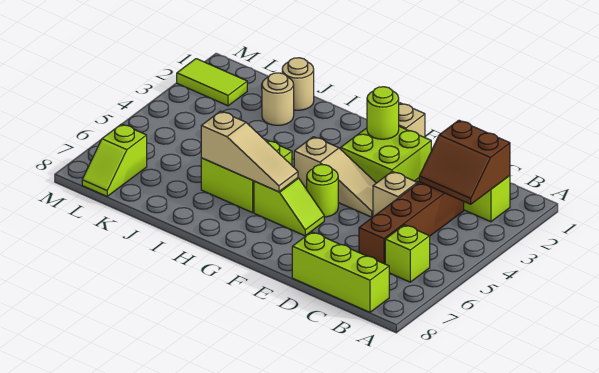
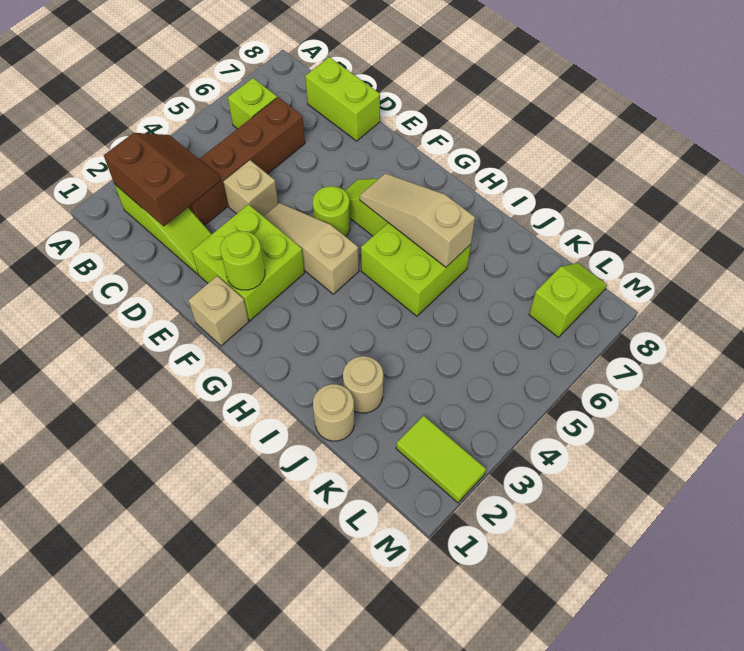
lime brick B8:D8 level 1 -> lime brick C8:D8 level 1

